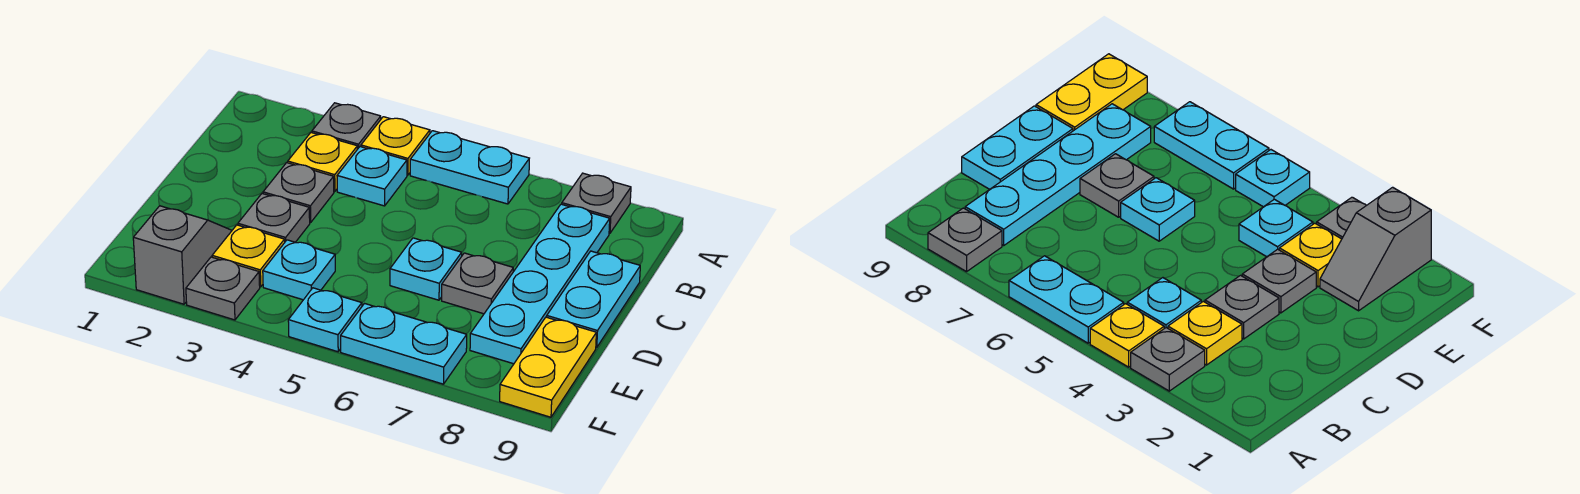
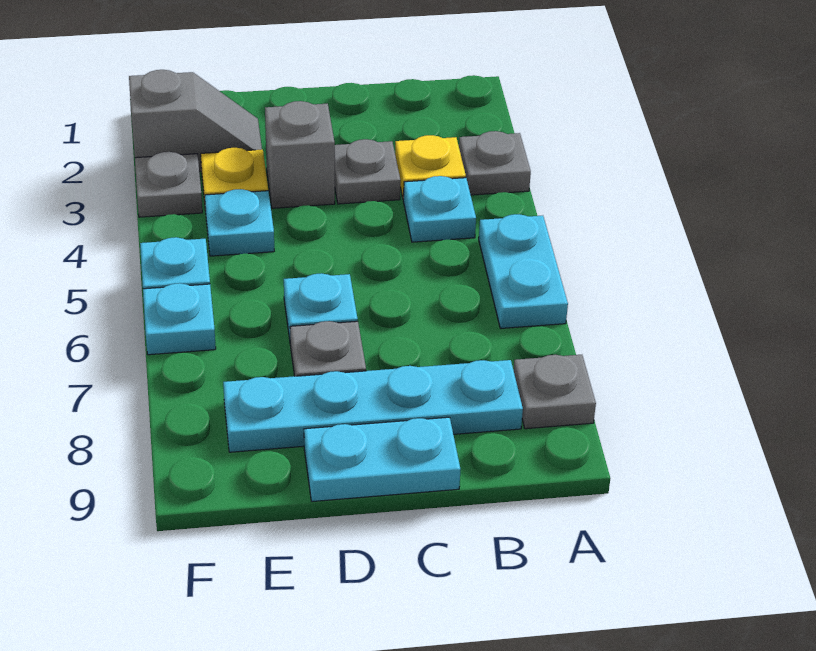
yellow plate A4 level 1 -> none
grey plate D3 level 1 -> grey brick D3 level 1
yellow plate E9:F9 level 1 -> none
cyan plate F6:F7 level 1 -> cyan plate F6 level 1

